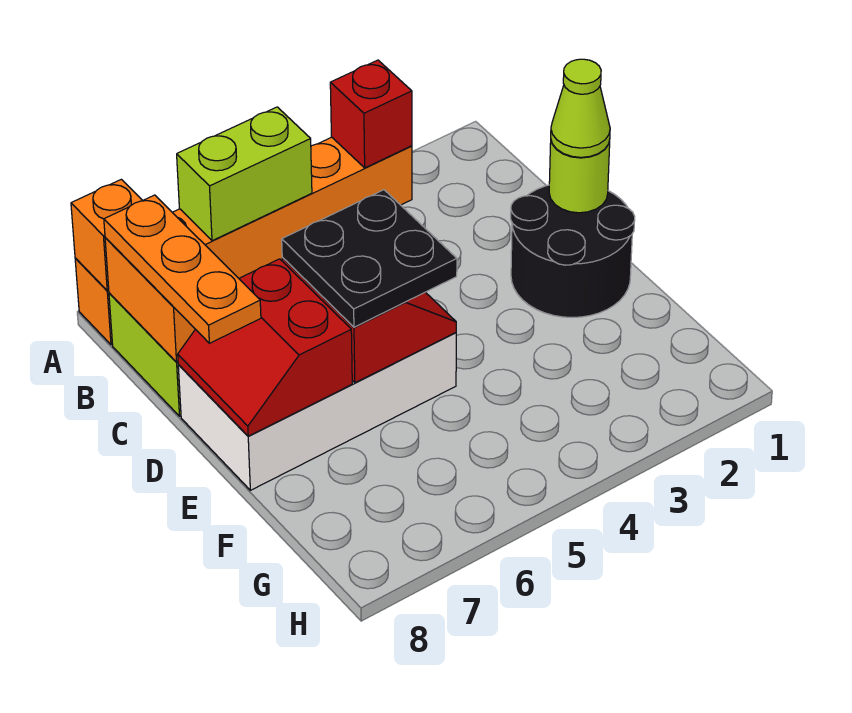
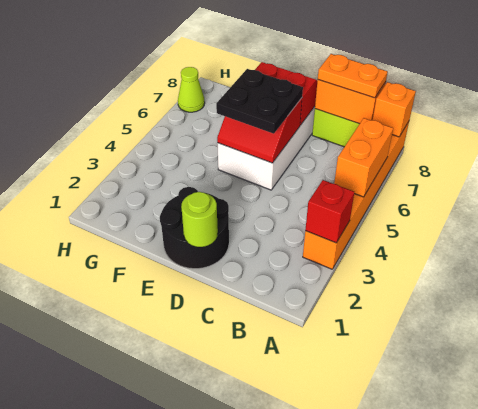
lime brick A5:A6 level 2 -> orange brick A5:A6 level 2
orange plate B8:D8 level 3 -> orange plate B8:C8 level 3
lime cone D1 level 3 -> lime cone H7 level 1

